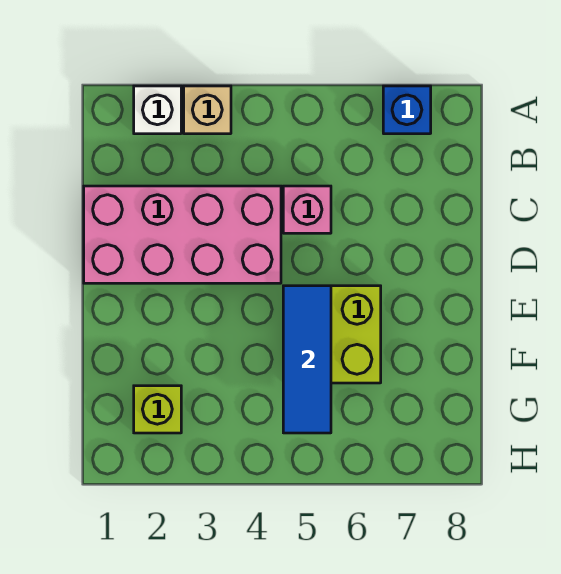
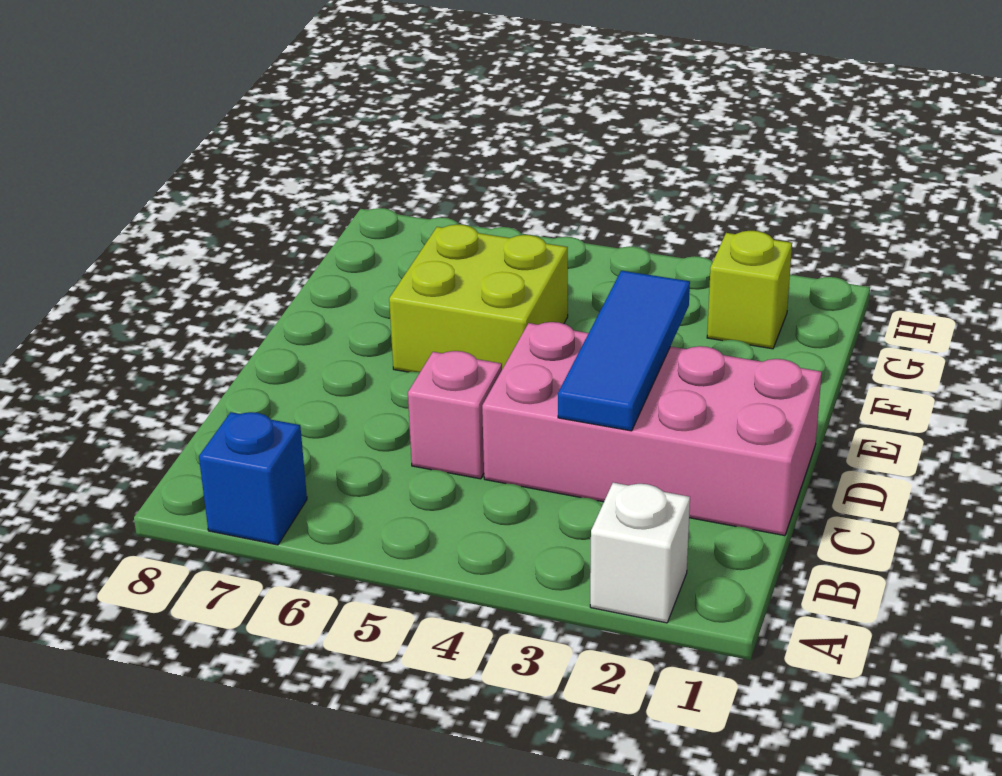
tan brick A3 level 1 -> none
blue tile E5:G5 level 2 -> blue tile C3:E3 level 2

